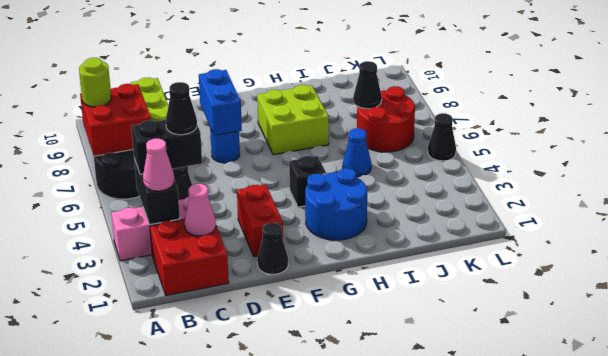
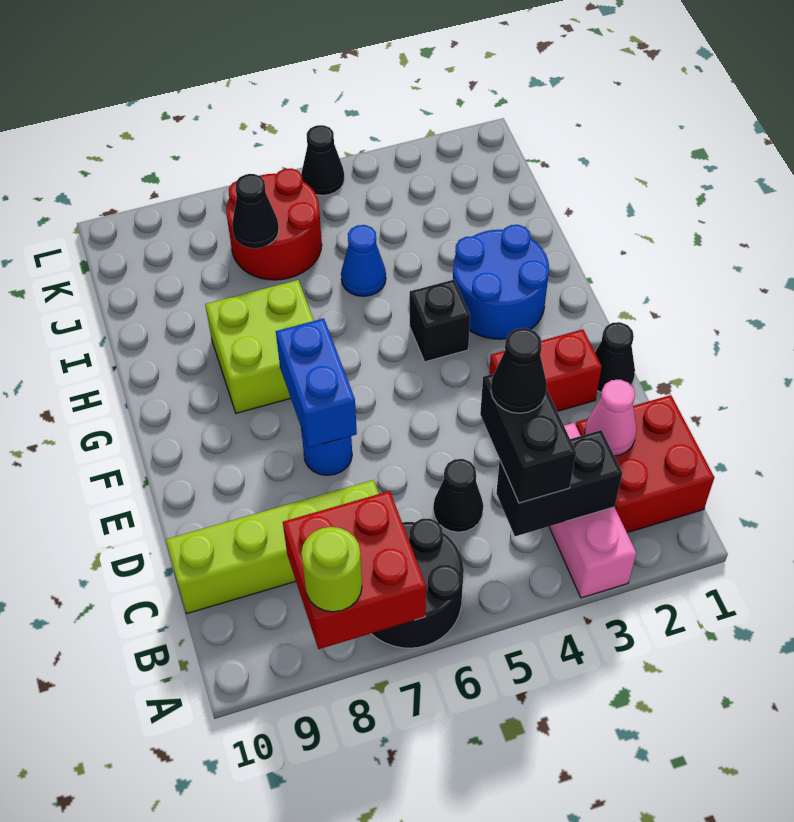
pink cone B3 level 3 -> none
blue brick E7:E8 level 2 -> blue brick E7:F7 level 2

